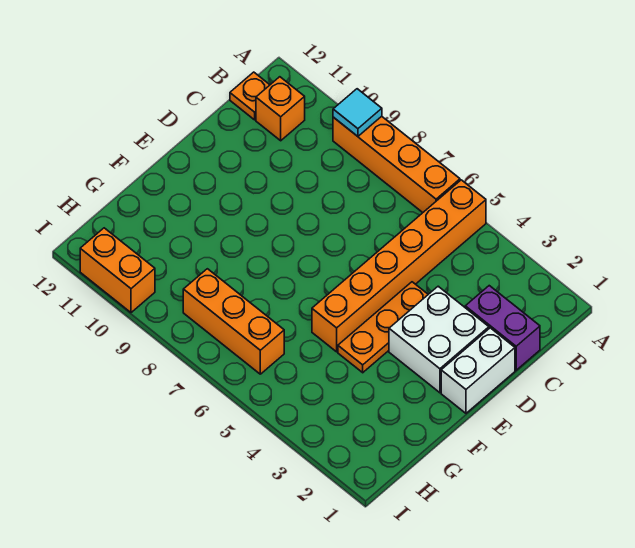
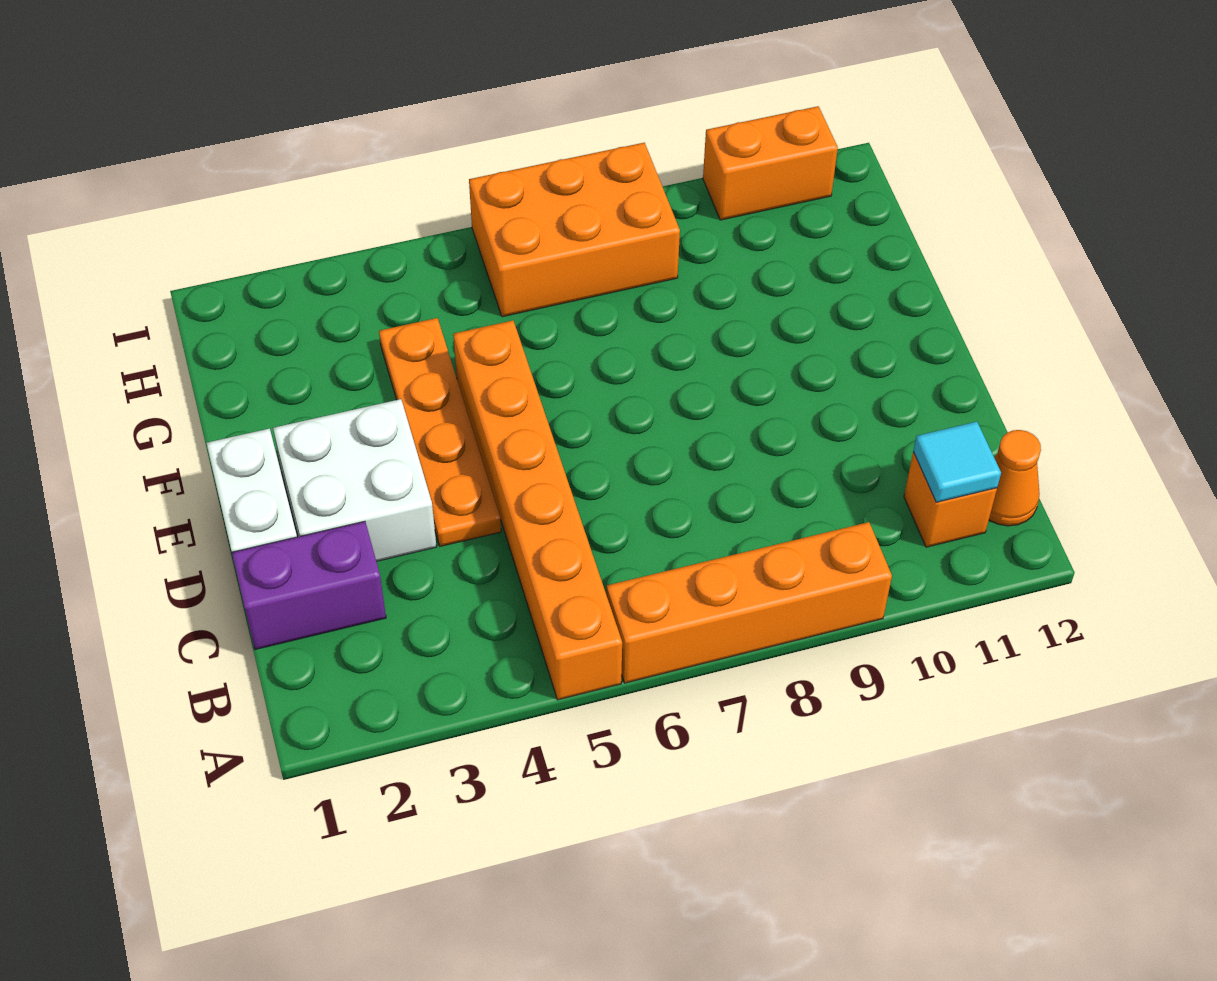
cyan tile A9 level 2 -> cyan tile B11 level 2
orange plate B12 level 1 -> orange cone B12 level 1
orange plate D4:F4 level 1 -> orange plate D4:G4 level 1
orange brick H6:H8 level 1 -> orange brick H6:I8 level 1

